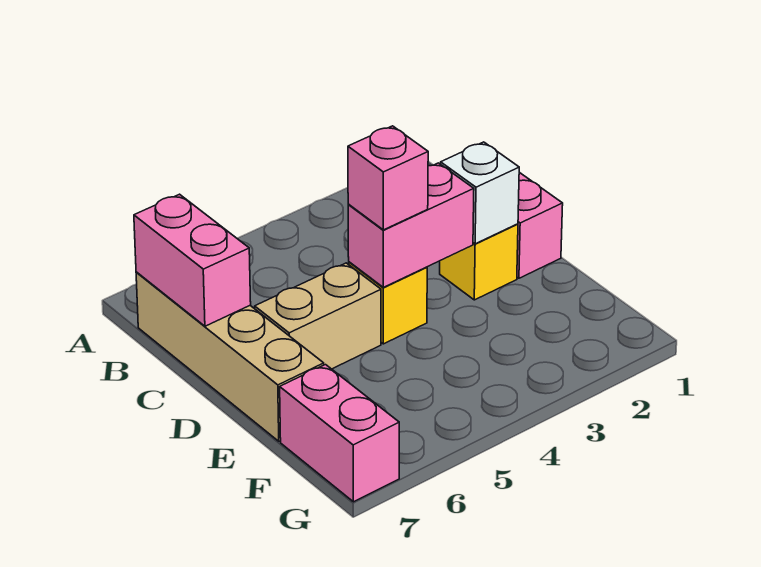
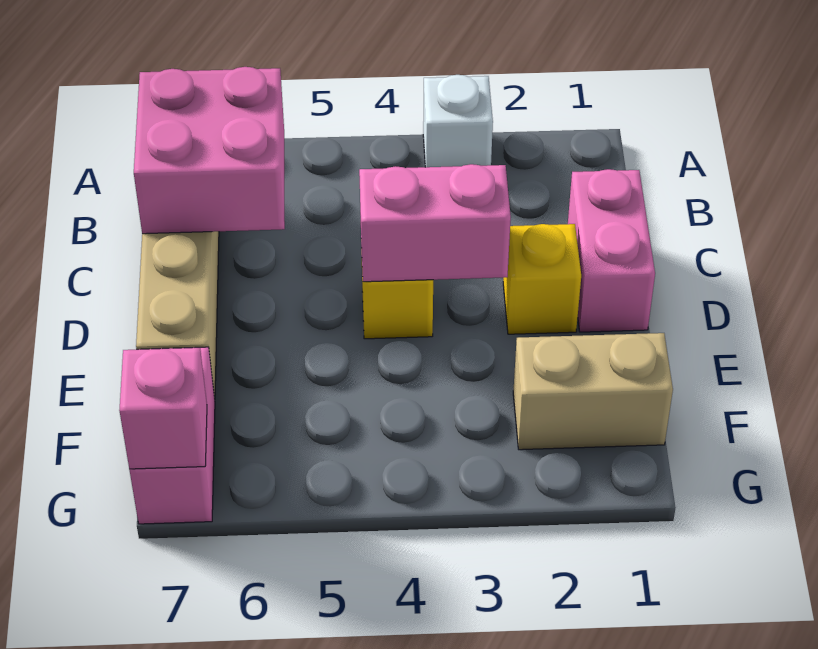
pink brick B7:C7 level 2 -> pink brick B6:C7 level 2
white brick D2 level 2 -> white brick A3 level 1
pink brick D4 level 3 -> pink brick G7 level 2
tan brick D5:D6 level 1 -> tan brick F1:F2 level 1

